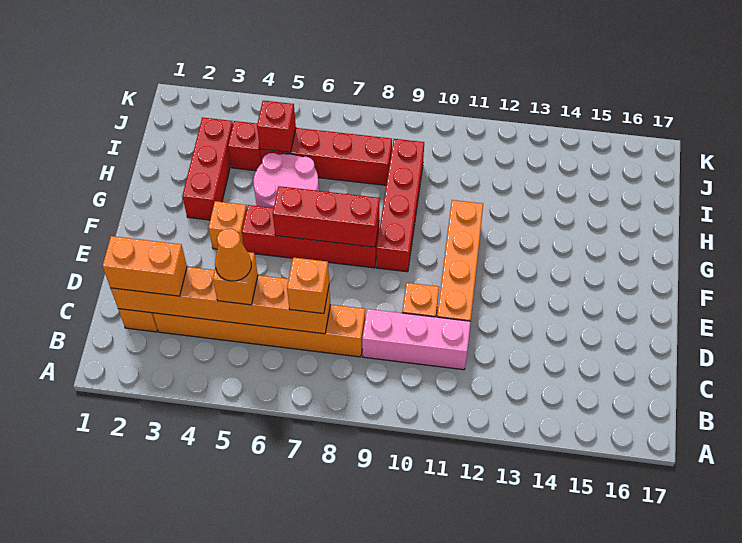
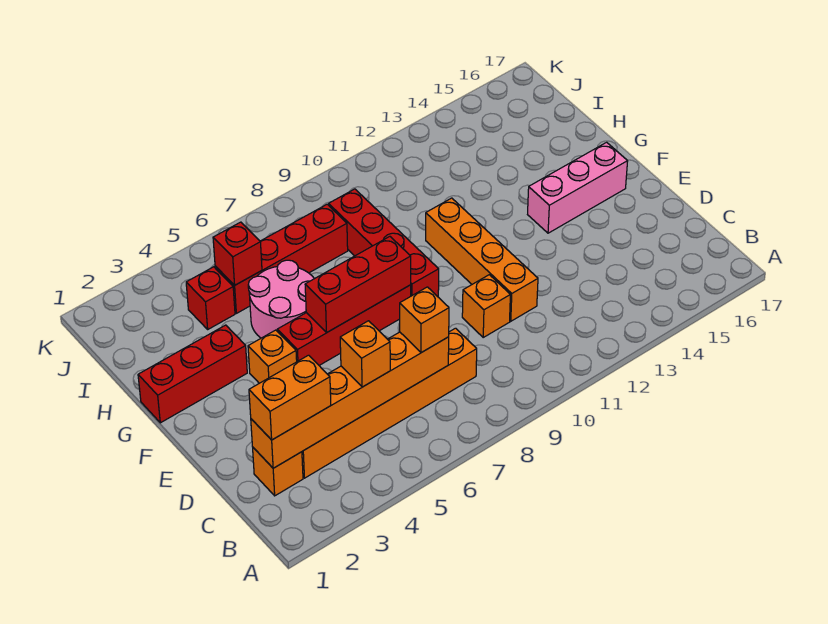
orange cone C5 level 4 -> none
pink brick C9:C11 level 1 -> pink brick F14:F16 level 1
red brick G3:I3 level 1 -> red brick G1:G3 level 1

